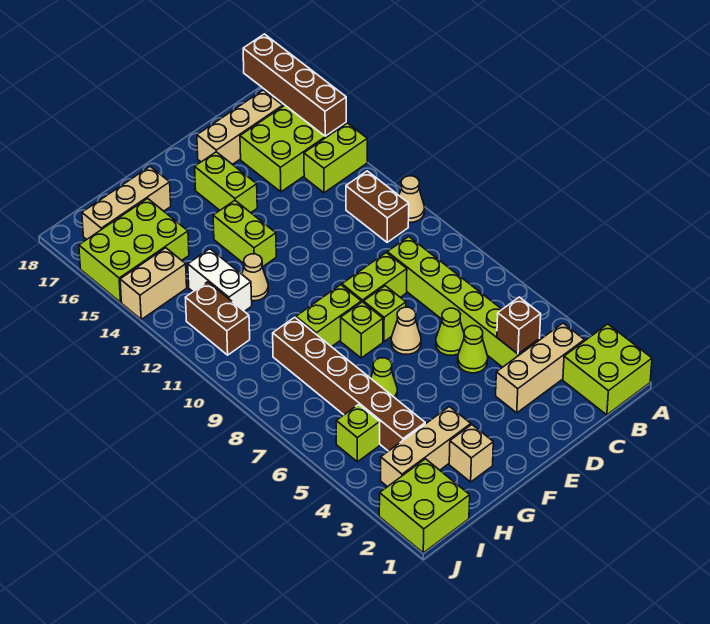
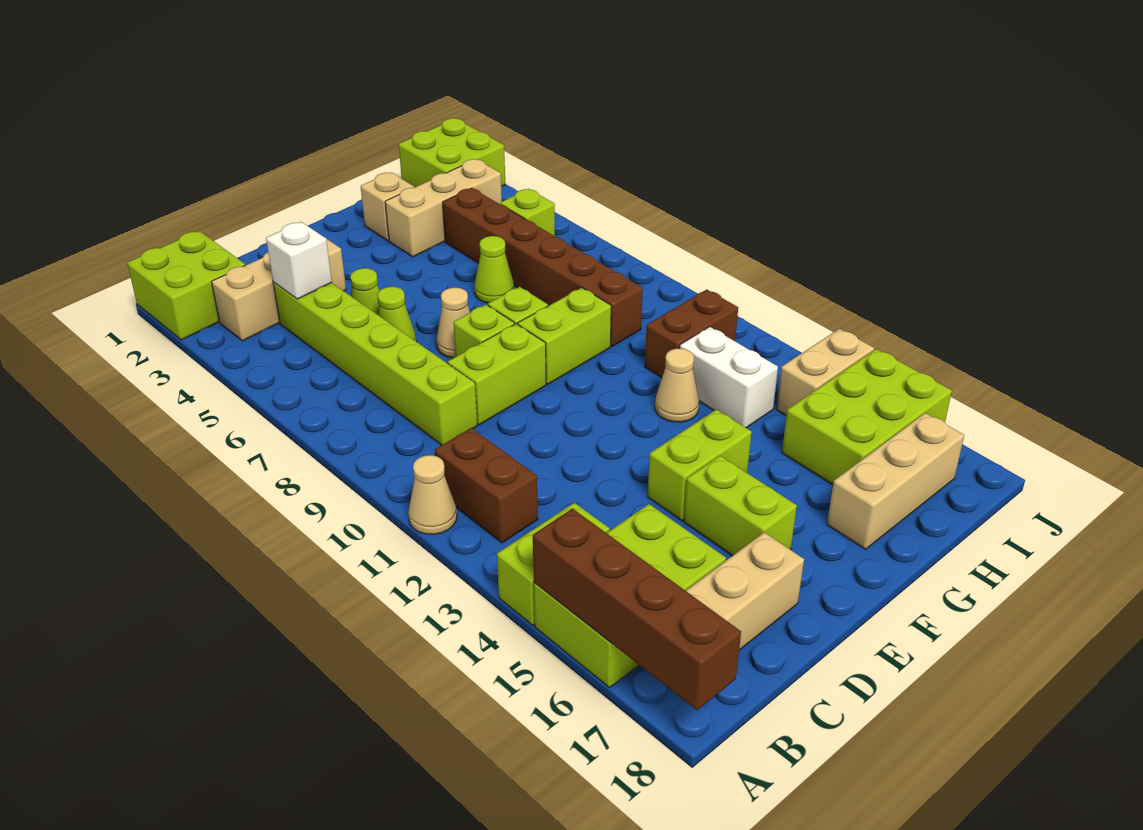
brown brick C4 level 2 -> white brick C4 level 2
lime brick F13:F14 level 1 -> lime brick E14:F14 level 1
brown brick I11:I12 level 1 -> brown brick H11:I11 level 1

